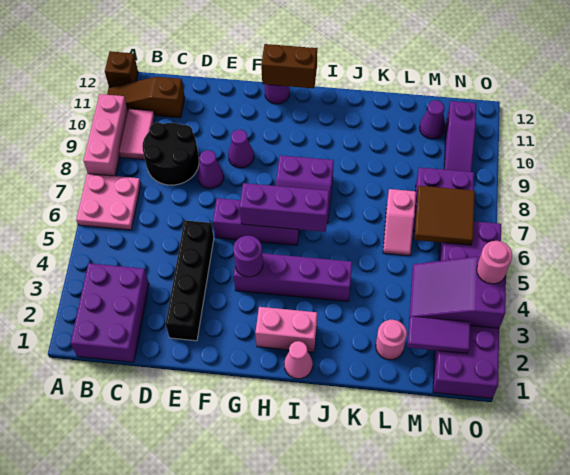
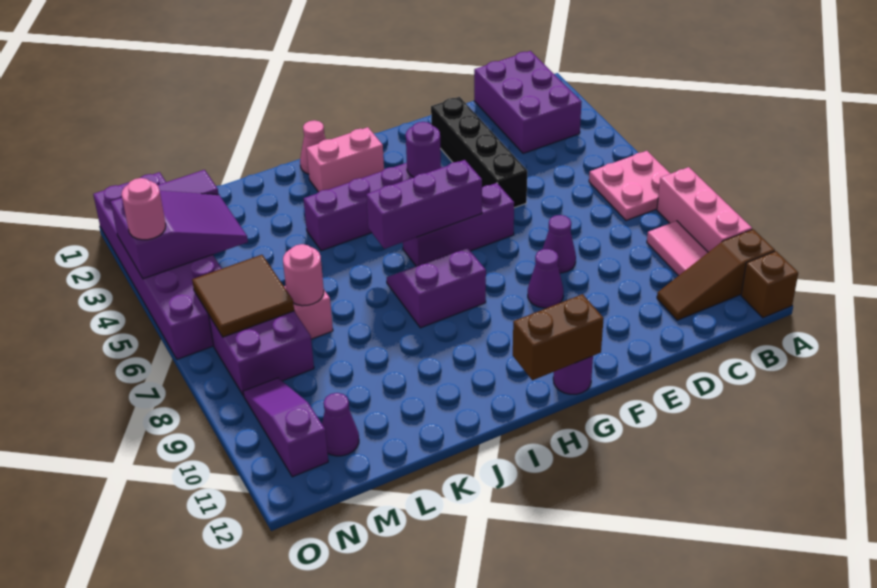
brown slope A11:C11 level 1 top C -> brown slope A11:C11 level 1 top A
black round brick C8:D9 level 1 -> none
pink round brick L2 level 1 -> pink round brick L7 level 2

